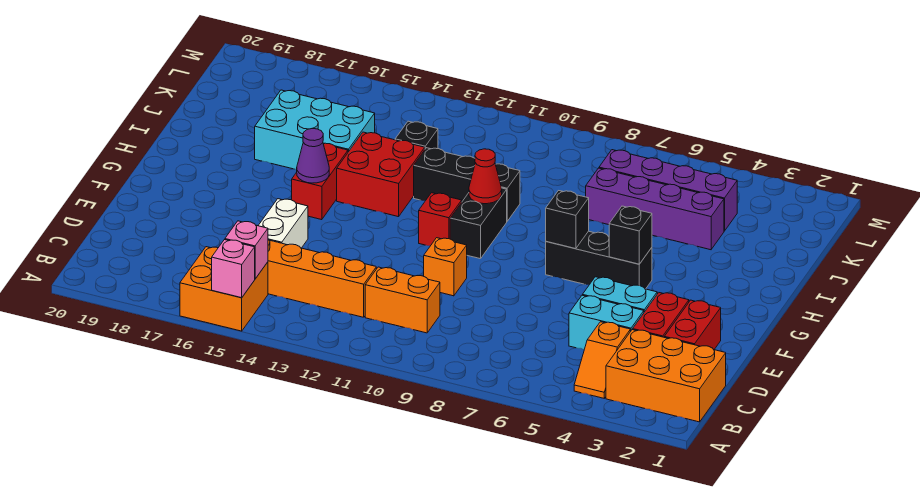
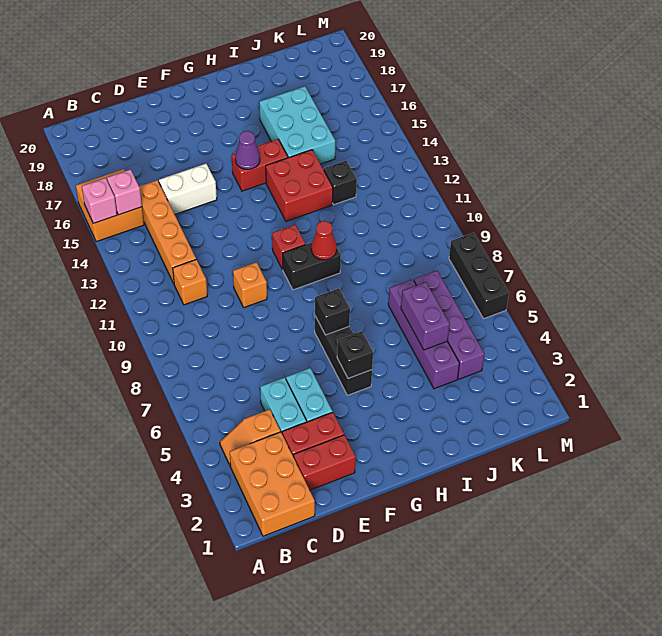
orange brick C10:C11 level 1 -> orange brick C11 level 1
black brick I10:I12 level 1 -> black brick M6:M8 level 1
none -> purple brick J5:J6 level 2

